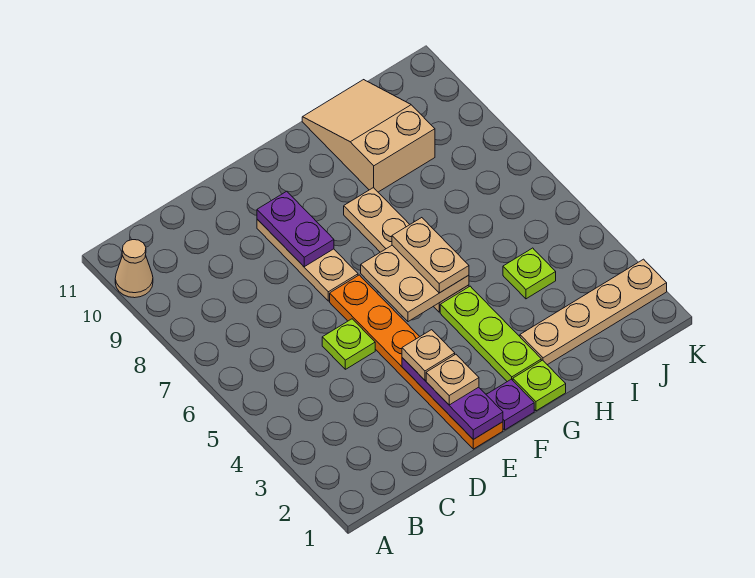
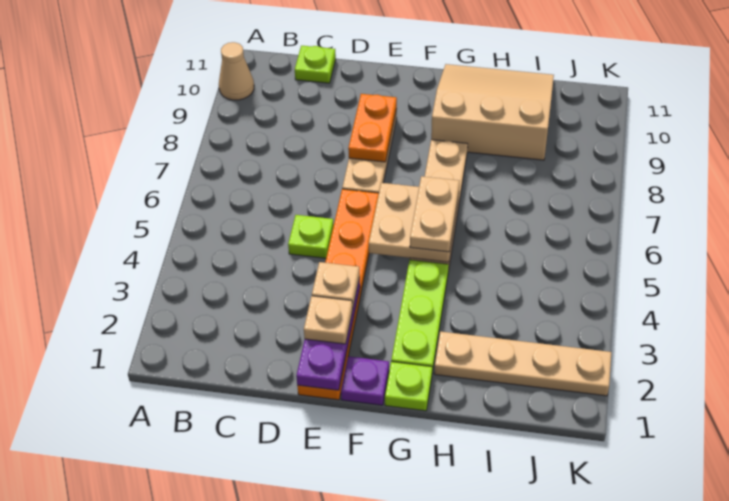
purple plate E8:E9 level 2 -> orange plate E8:E9 level 2
tan slope H9:I11 level 1 top 9 -> tan slope G9:I11 level 1 top 9
lime plate I4 level 1 -> lime plate C11 level 1

